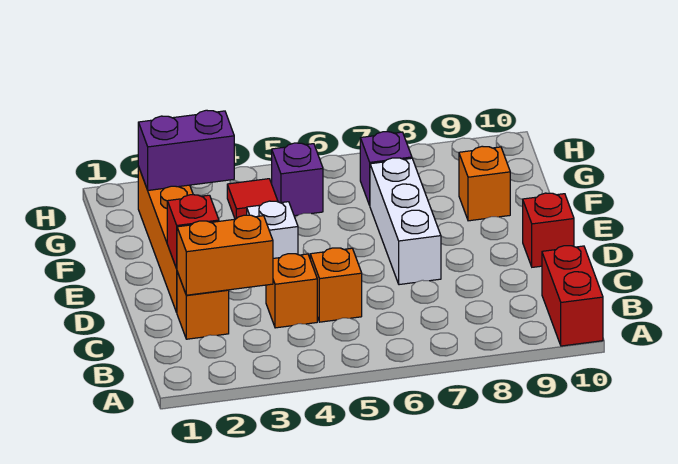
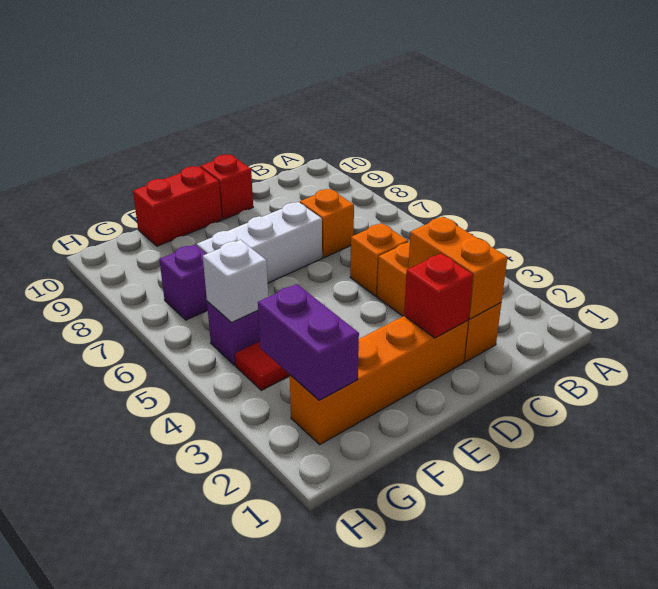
red brick A10:B10 level 1 -> red brick E10:F10 level 1
white brick E4 level 1 -> white brick G5 level 2
orange brick F9 level 1 -> orange brick C7 level 1

